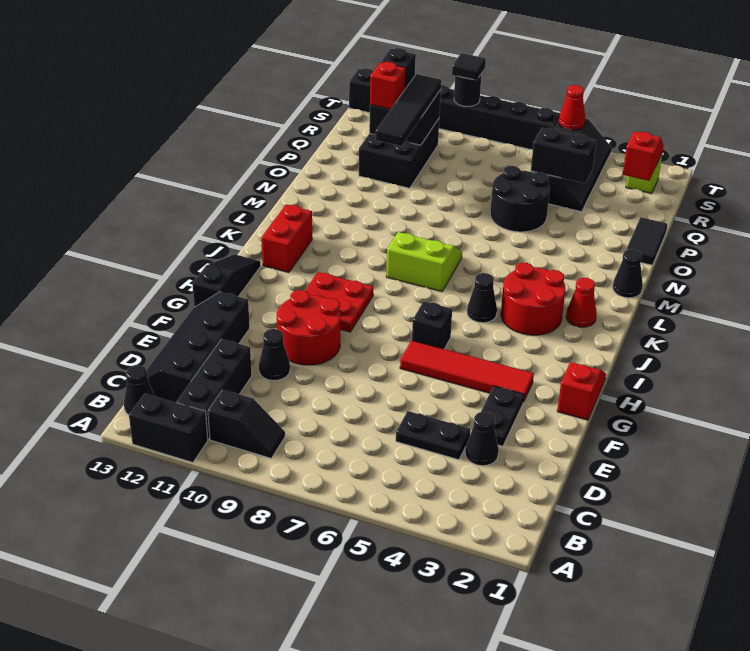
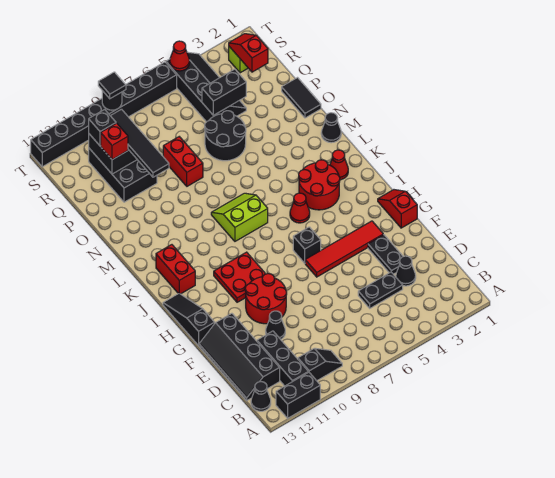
black cone J5 level 1 -> red cone J5 level 1
none -> red brick O8:P8 level 1

